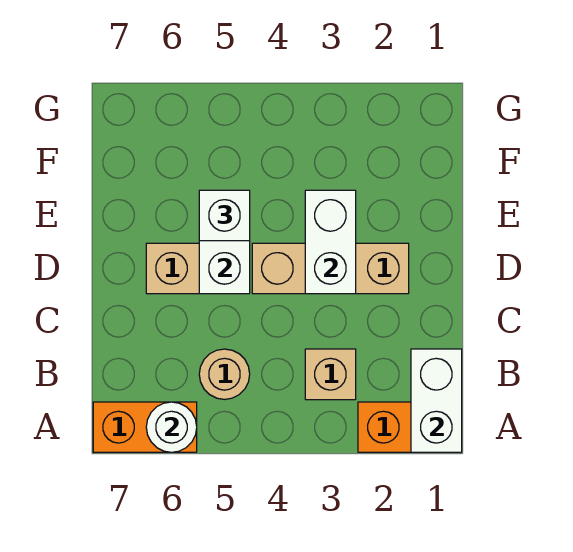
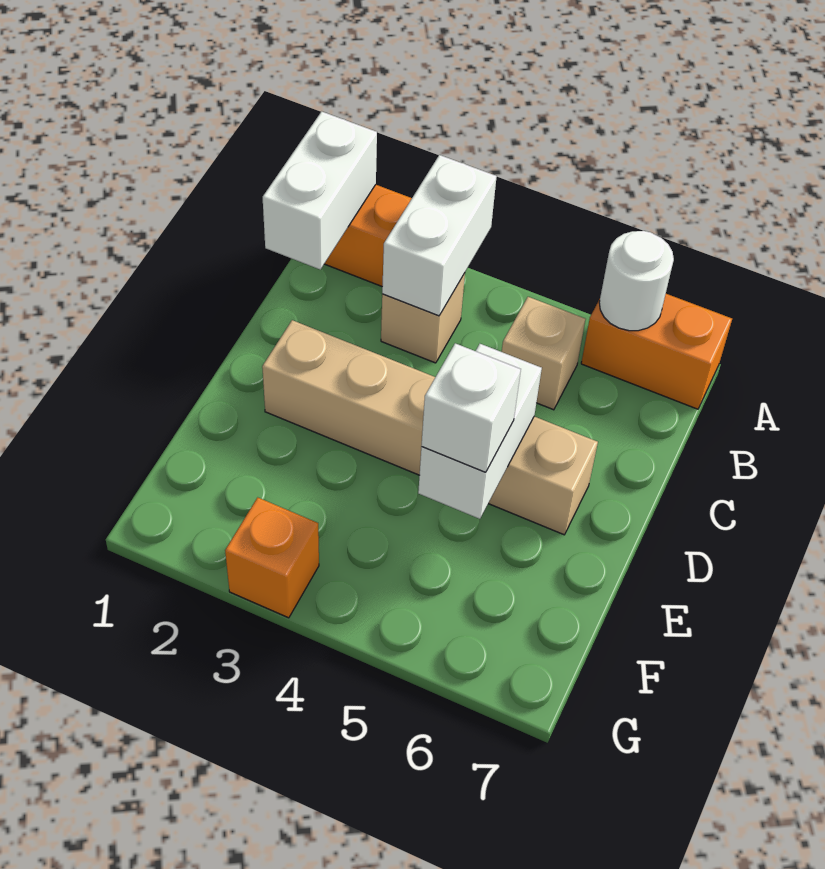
tan round brick B5 level 1 -> tan brick B5 level 1
white brick D3:E3 level 2 -> white brick A3:B3 level 2
none -> orange brick G3 level 1

